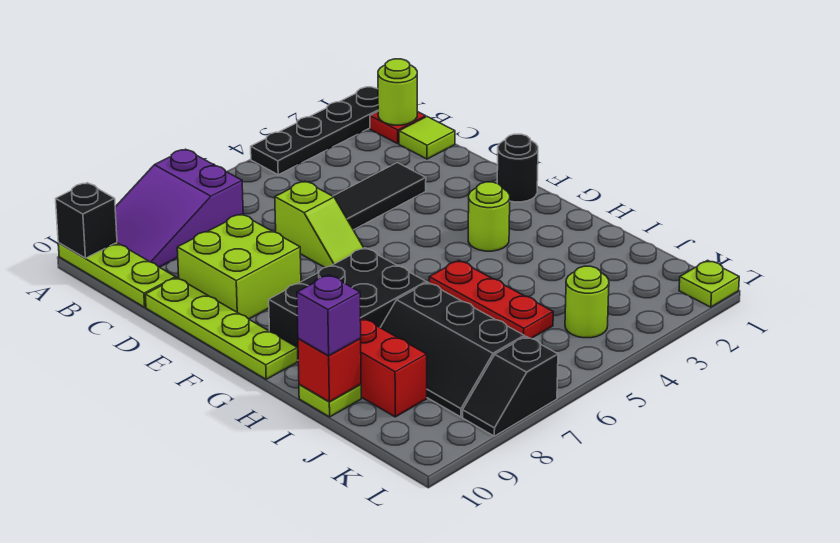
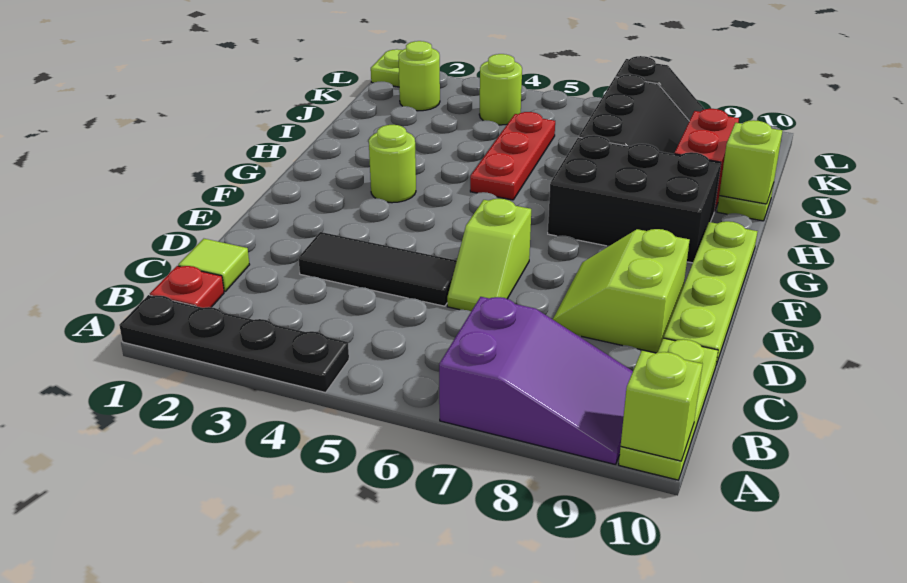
black brick A10 level 2 -> lime brick A10 level 2
lime round brick B1 level 2 -> lime round brick K2 level 1
lime slope D6:E6 level 1 top D -> lime slope D6:E6 level 1 top E
lime brick D8:E9 level 1 -> lime slope D8:E9 level 1 top 9
black round brick F1 level 1 -> none
red brick I10 level 2 -> lime brick I10 level 2
purple brick I10 level 3 -> none

